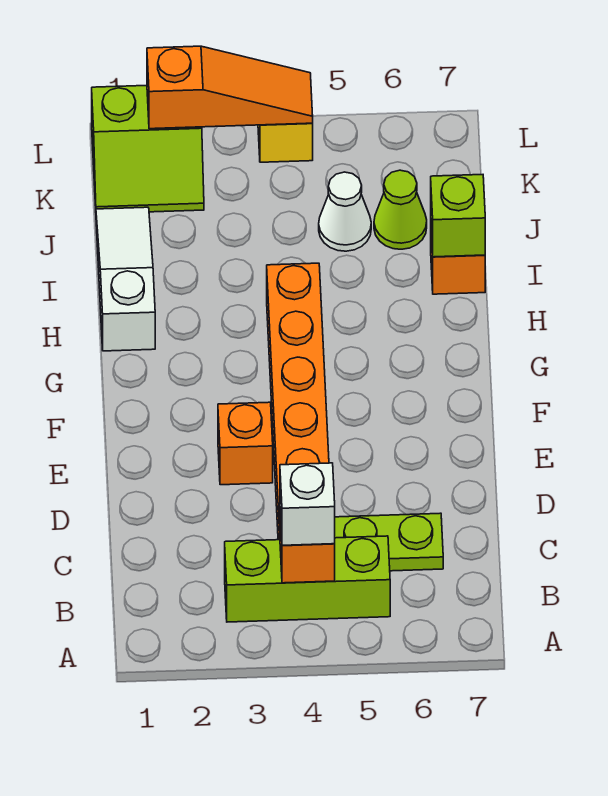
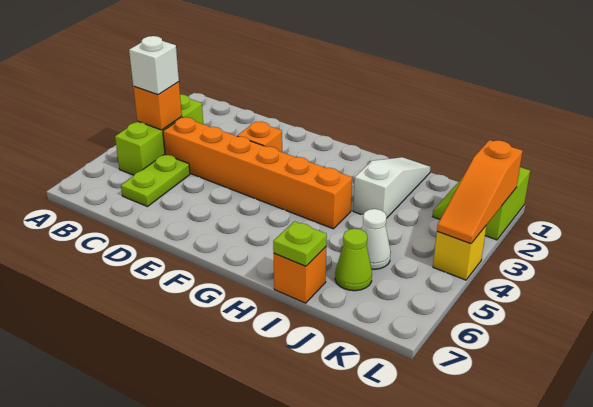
white slope H1:J1 level 1 top H -> white slope I1:I3 level 1 top 3
lime brick I7 level 2 -> lime plate I7 level 2

